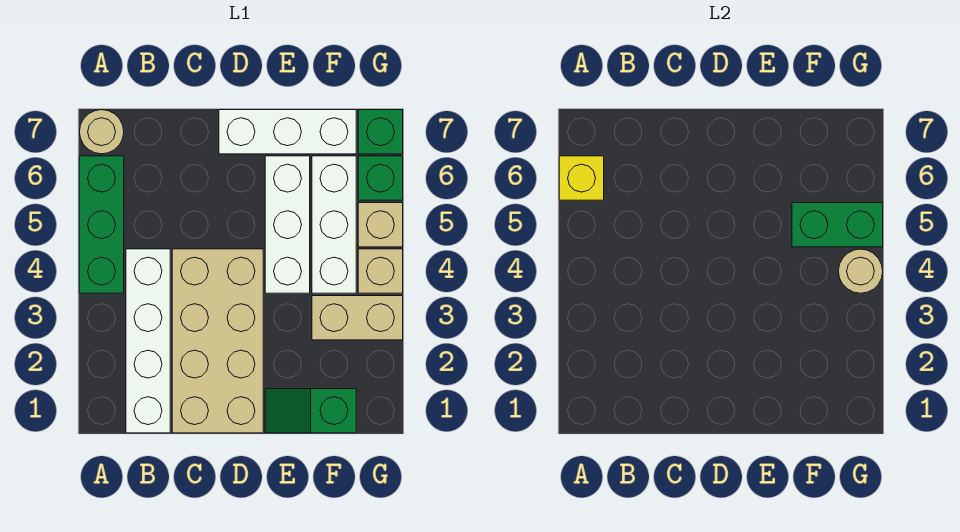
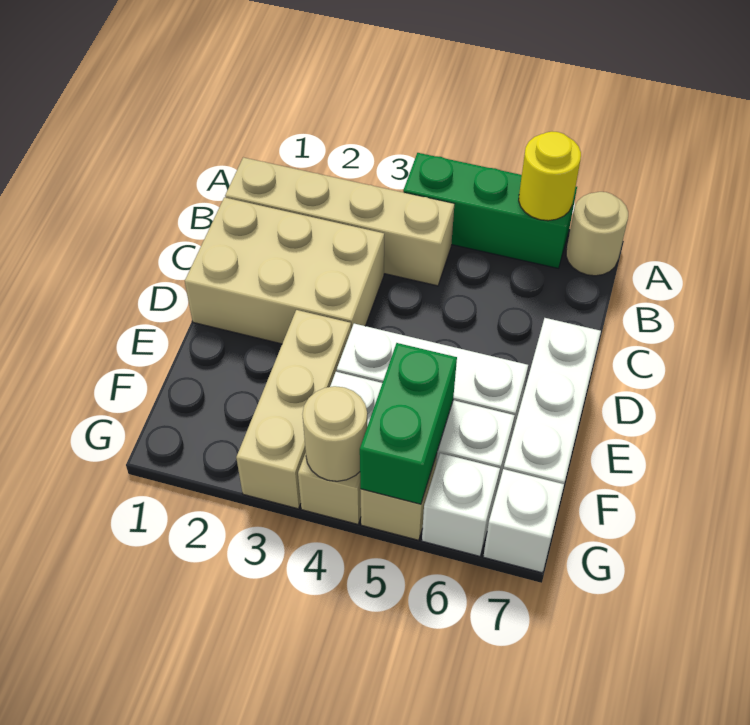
yellow brick A6 level 2 -> yellow round brick A6 level 2
white brick B1:B4 level 1 -> tan brick B1:B4 level 1
tan brick C1:D4 level 1 -> tan brick C1:D3 level 1
green slope E1:F1 level 1 top F -> none
tan brick F3:G3 level 1 -> tan brick E3:G3 level 1
green brick G6 level 1 -> white brick G6 level 1
green brick G7 level 1 -> white brick G7 level 1

